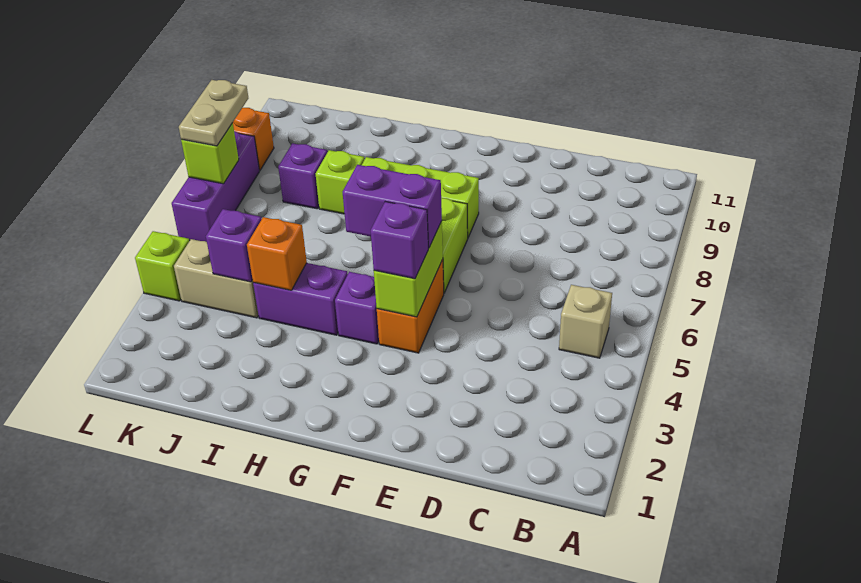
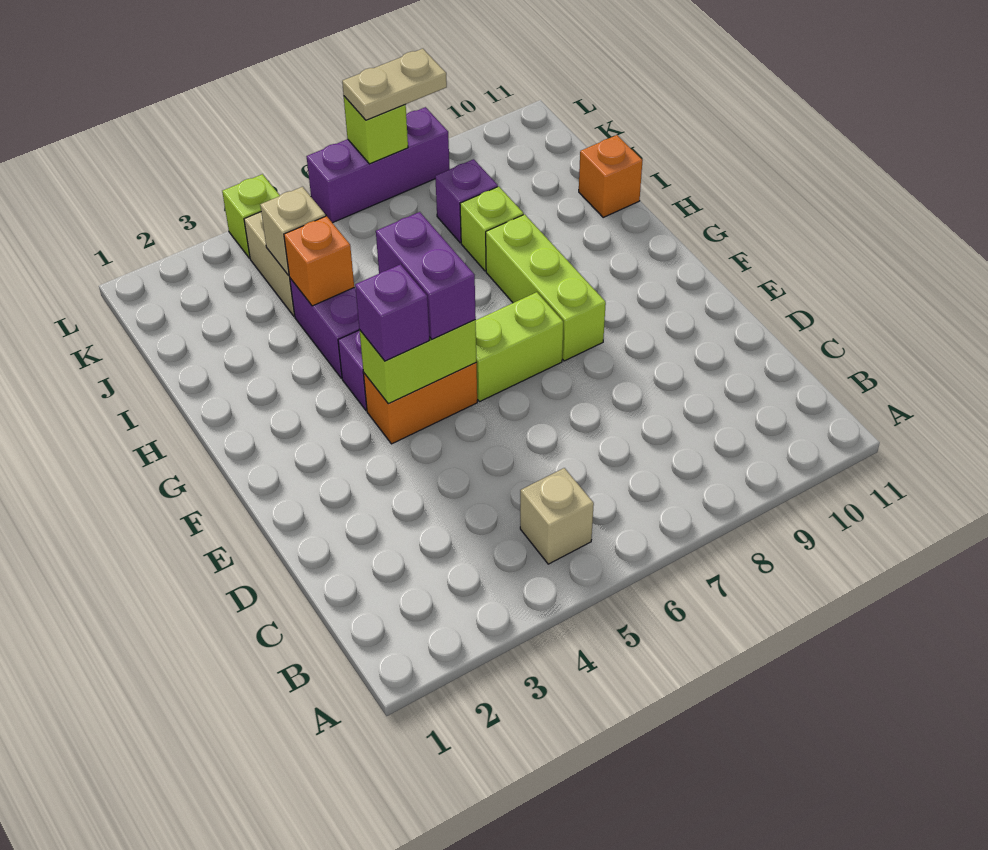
purple brick J4 level 2 -> tan brick J4 level 2
orange brick L9 level 1 -> orange brick I11 level 1

